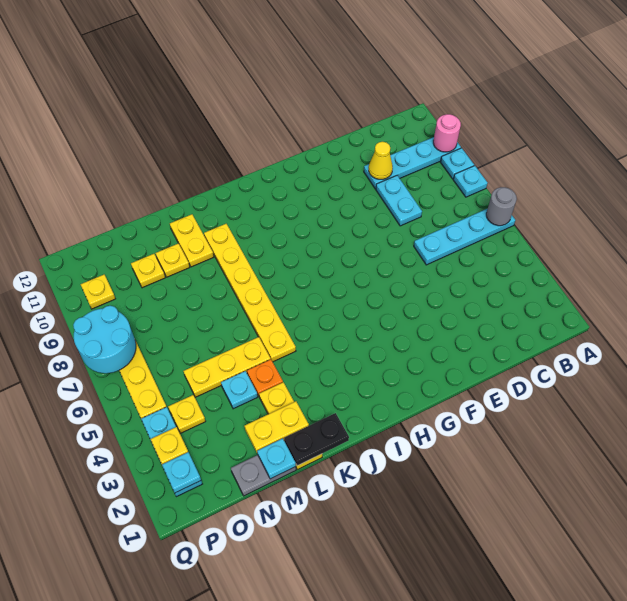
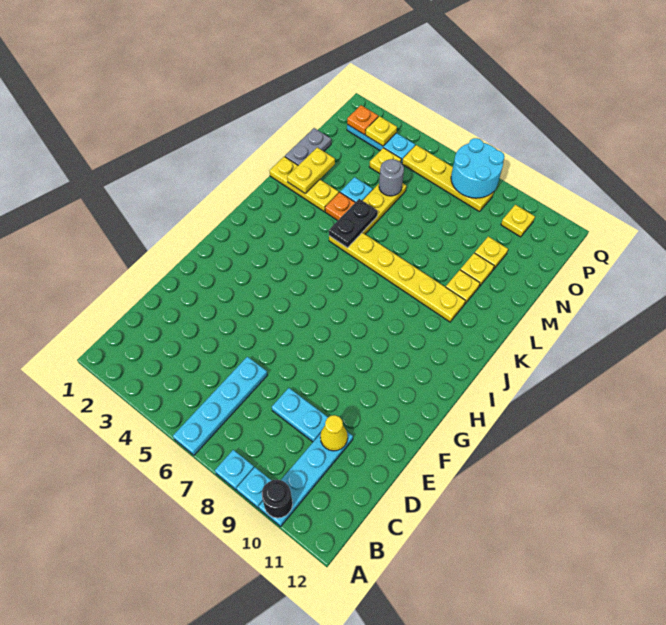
grey round brick A6 level 2 -> grey round brick N5 level 2
pink round brick A10 level 2 -> black round brick A10 level 2
black plate K1:L1 level 2 -> black plate K5:L5 level 2
yellow plate L10:L11 level 1 -> yellow plate L10 level 1
cyan plate M1 level 2 -> none
cyan plate P2 level 2 -> orange plate P2 level 2

